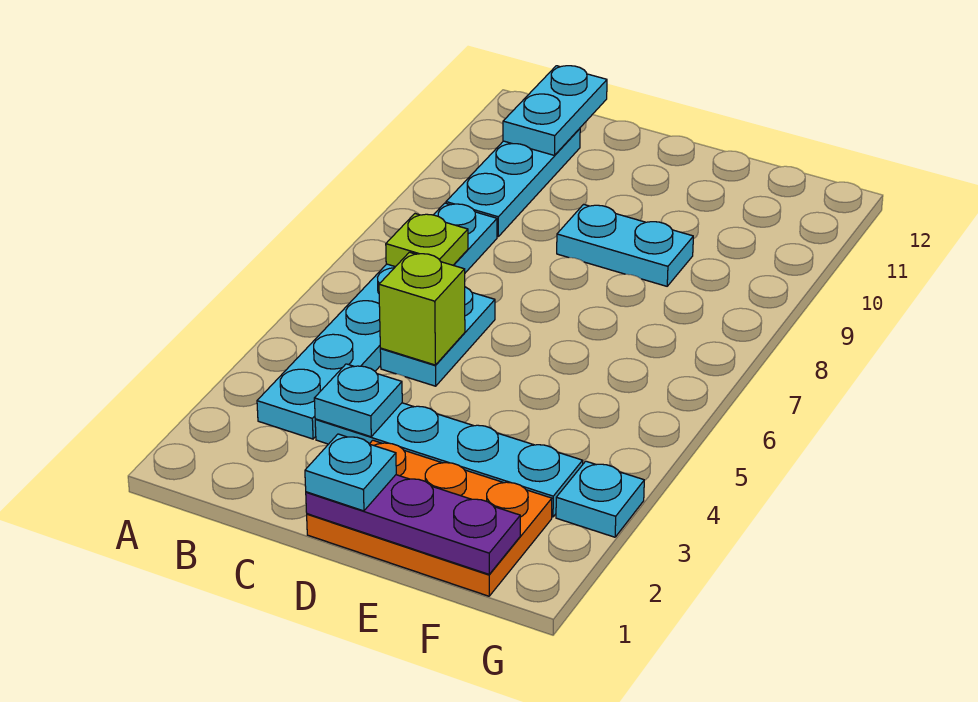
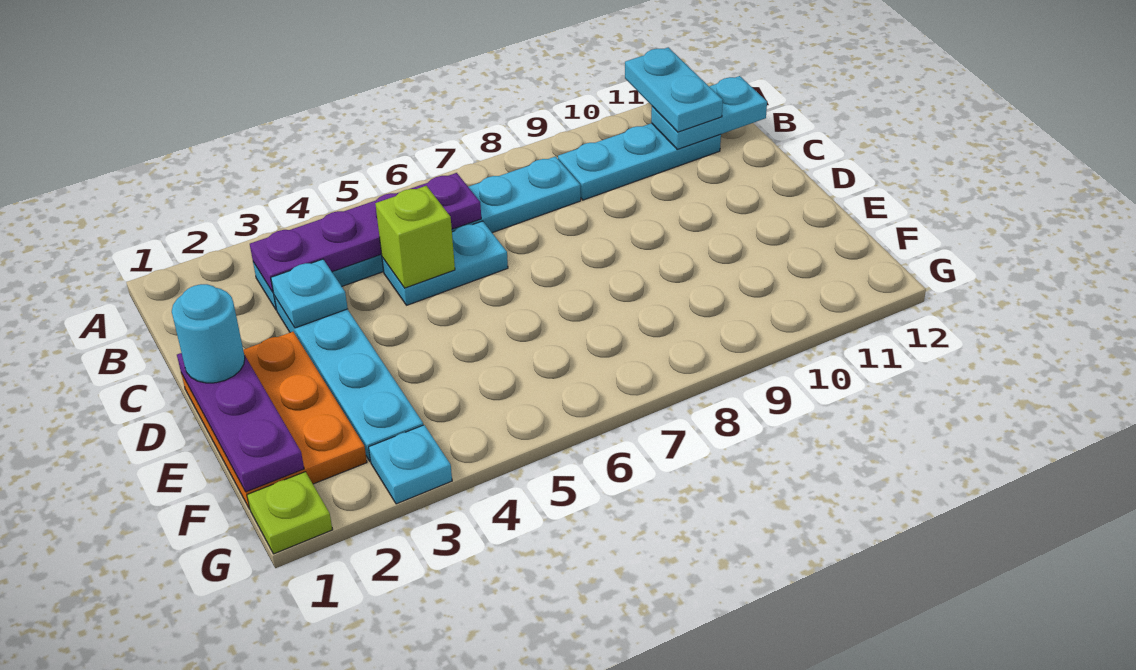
none -> purple plate B3:B6 level 2
lime plate B7 level 2 -> lime plate G1 level 1
cyan plate D1 level 3 -> cyan round brick D1 level 3
cyan plate D9:E9 level 1 -> cyan plate A11:B11 level 3

